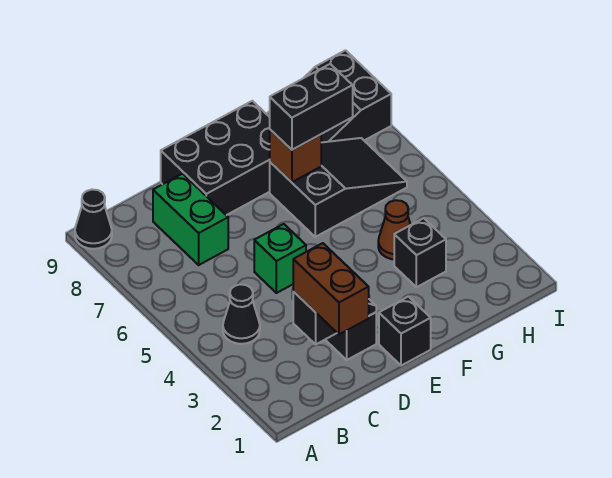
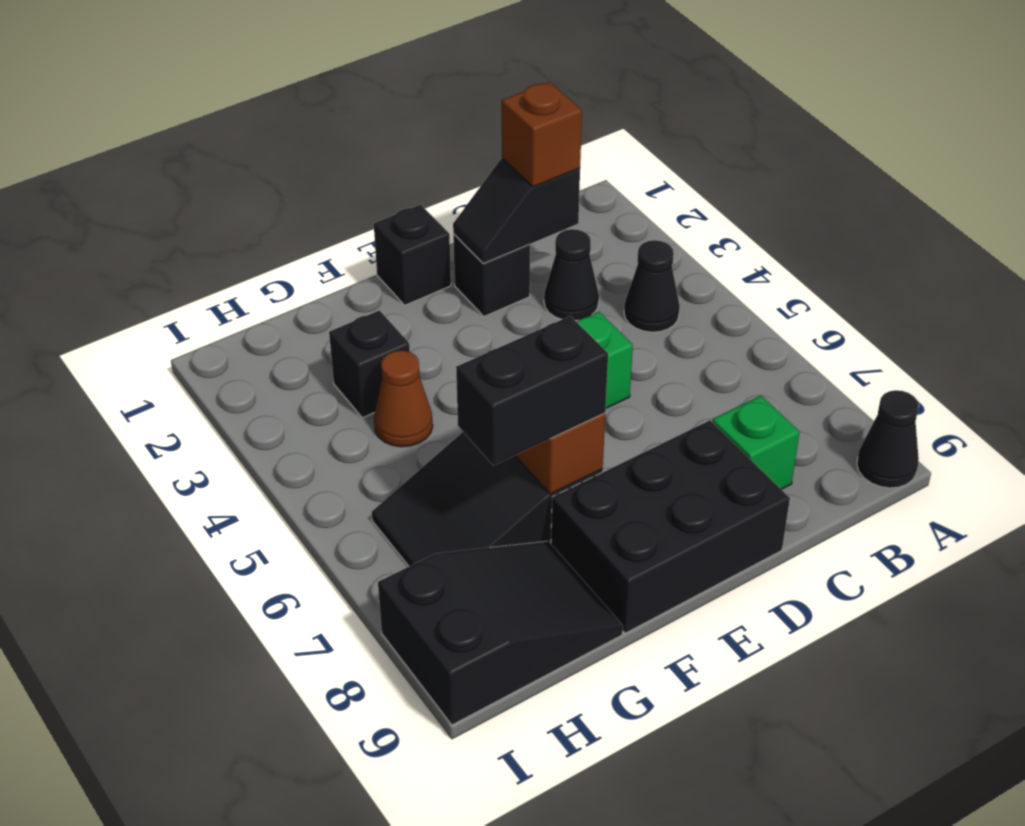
brown brick C1:C2 level 3 -> brown brick C2 level 3
none -> black cone C3 level 1
green brick C7:C8 level 1 -> green brick C8 level 1

